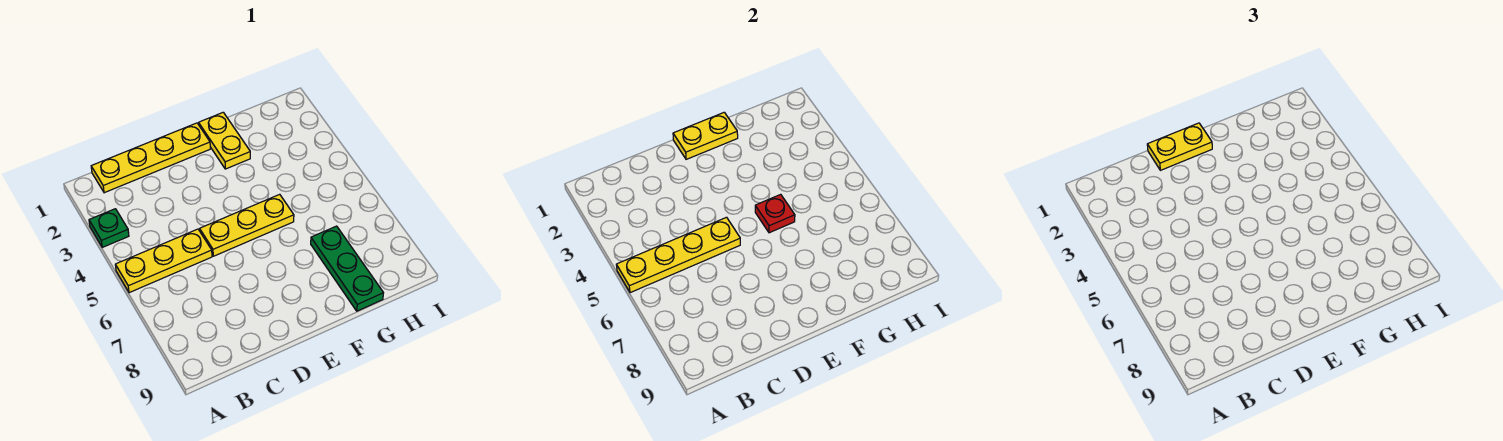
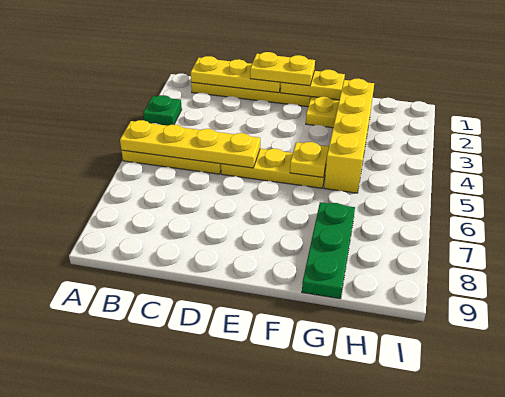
none -> yellow plate B1:D1 level 2
red plate F5 level 2 -> yellow plate F5 level 2
none -> yellow brick G2:G5 level 1

